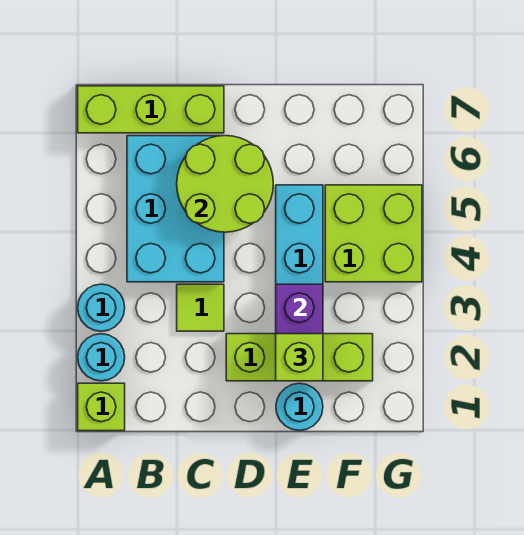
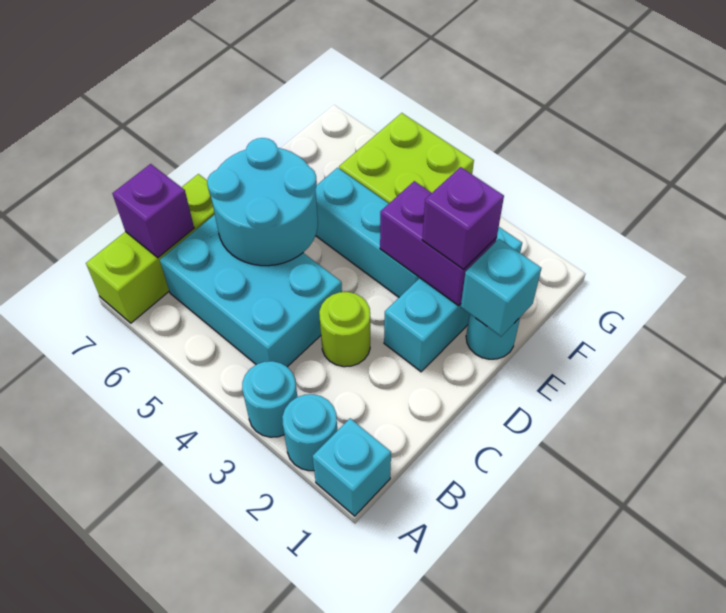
lime brick A1 level 1 -> cyan brick A1 level 1
none -> purple brick B7 level 2
lime tile C3 level 1 -> lime round brick C3 level 1
lime round brick C5:D6 level 2 -> cyan round brick C5:D6 level 2
lime brick D2:F2 level 1 -> cyan brick D2:F2 level 1
none -> cyan brick E1 level 2
lime brick E2 level 3 -> purple brick E2 level 3

